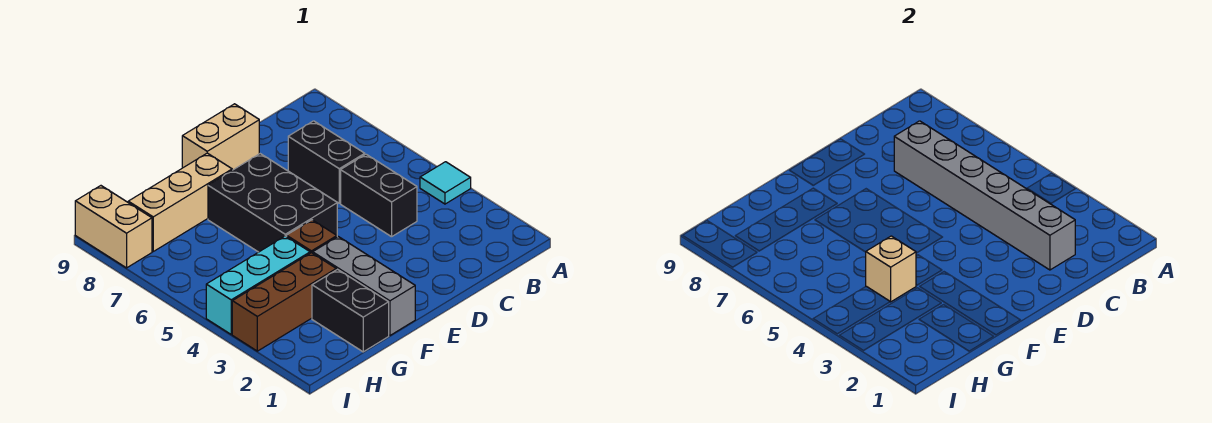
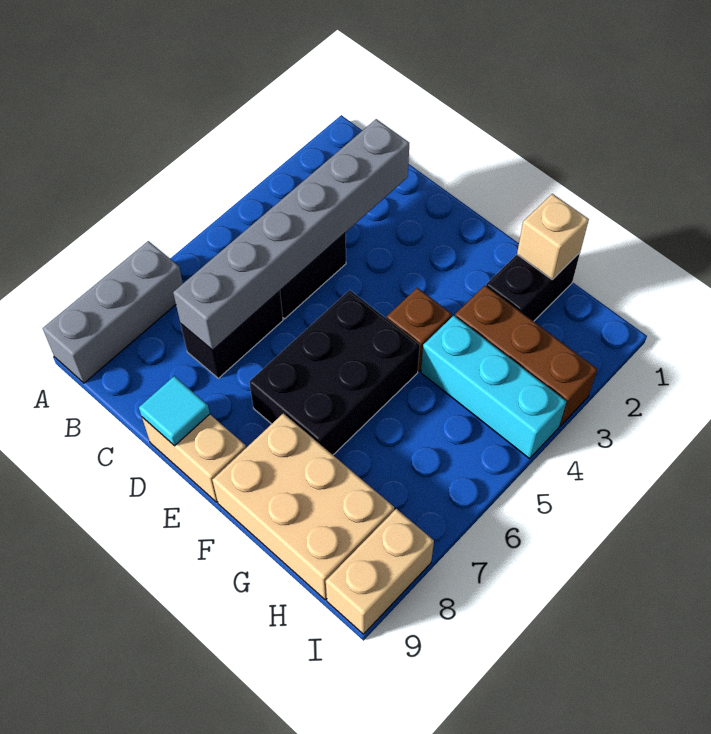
cyan tile A4 level 1 -> cyan tile D9 level 2
grey brick F1:F3 level 1 -> grey brick A7:A9 level 1
tan brick F8:H8 level 1 -> tan brick F8:H9 level 1
tan brick G4 level 2 -> tan brick G1 level 2

